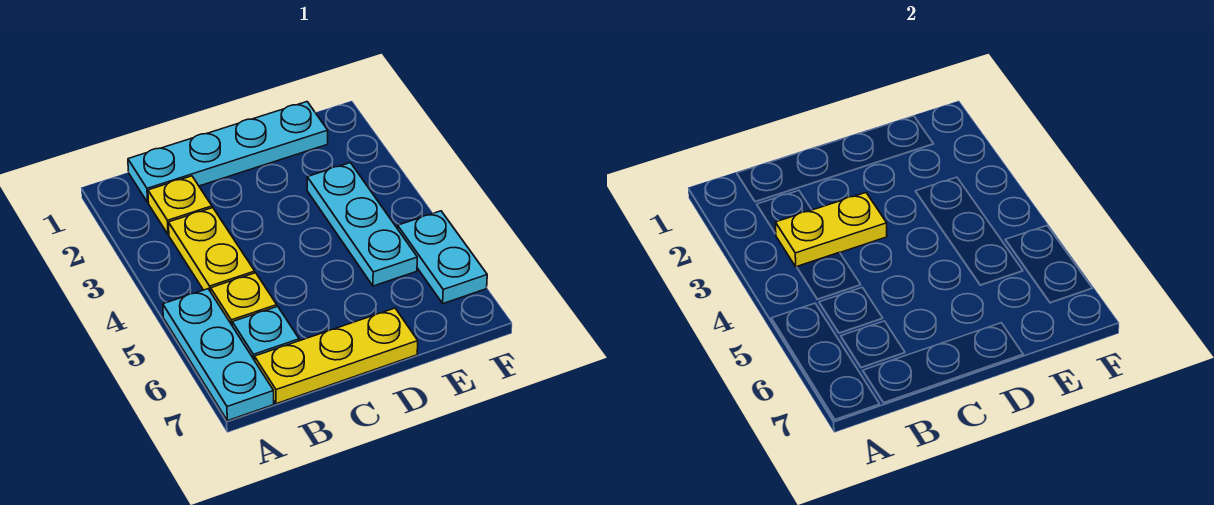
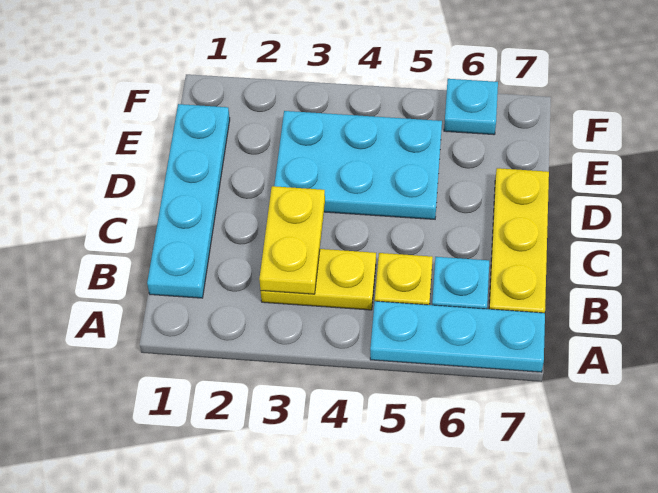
yellow plate B2 level 1 -> none
cyan plate E3:E5 level 1 -> cyan plate D3:E5 level 1
cyan plate F5:F6 level 1 -> cyan plate F6 level 1

